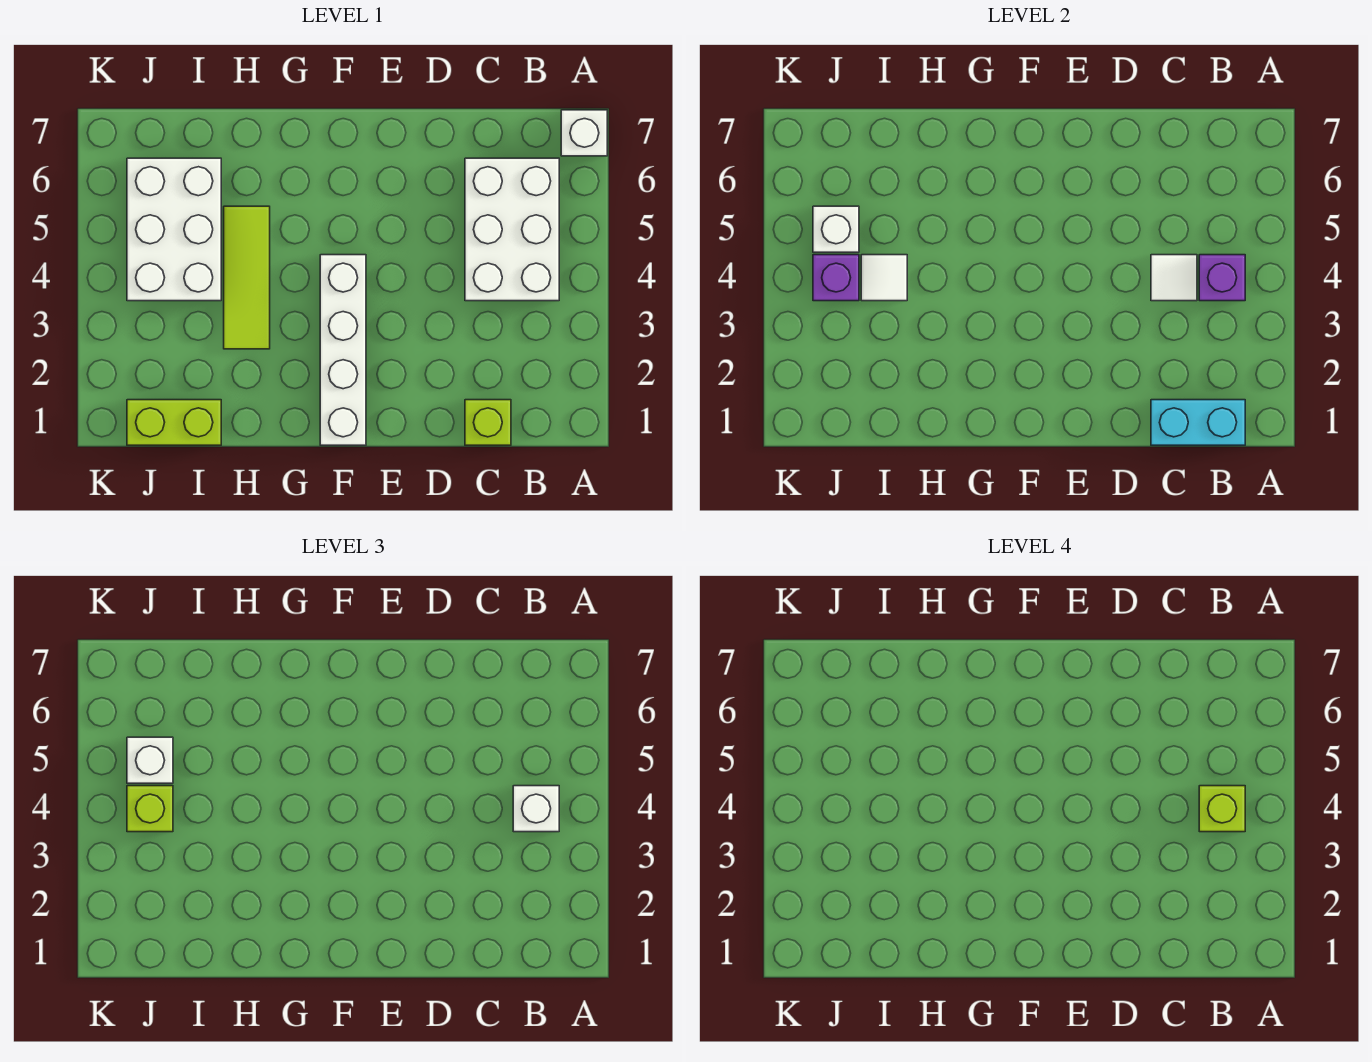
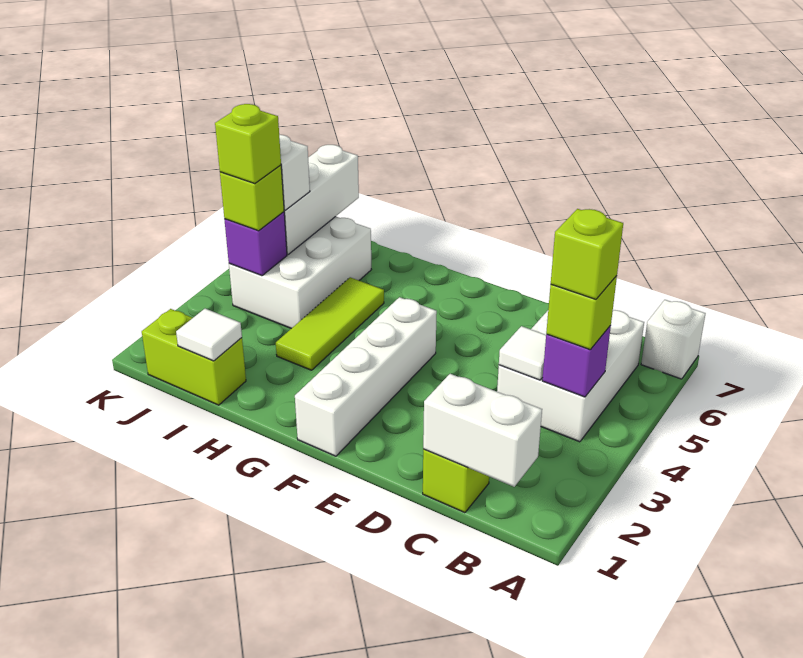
cyan brick B1:C1 level 2 -> white brick B1:C1 level 2
white brick B4 level 3 -> lime brick B4 level 3
white tile I4 level 2 -> white tile I1 level 2
none -> lime brick J4 level 4
white brick J5 level 2 -> white brick J5:J7 level 2

